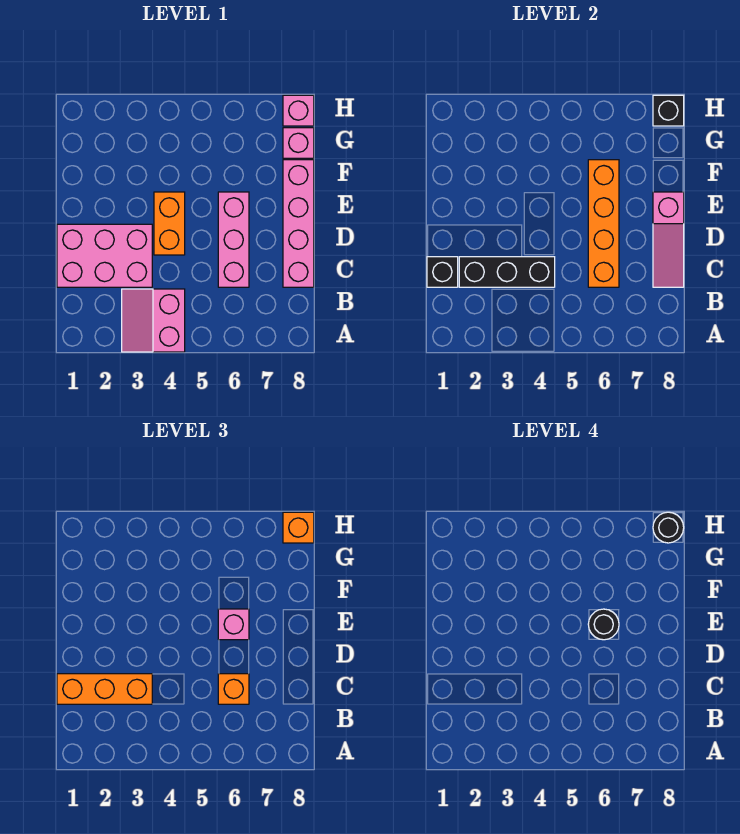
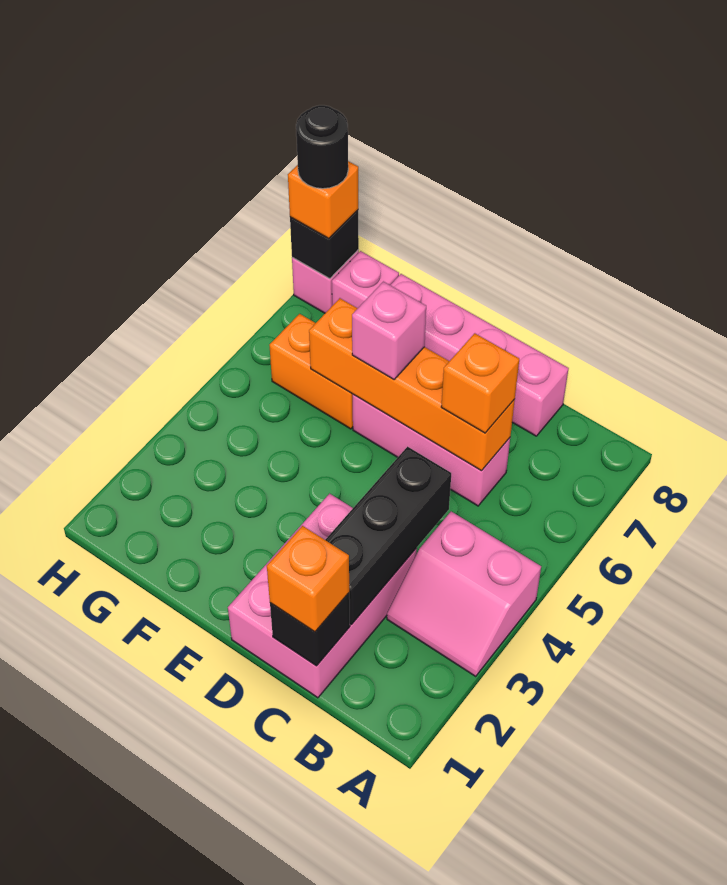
orange brick C1:C3 level 3 -> orange brick C1 level 3
pink slope C8:E8 level 2 top E -> none
orange brick D4:E4 level 1 -> orange brick F6:G6 level 1
black round brick E6 level 4 -> none

